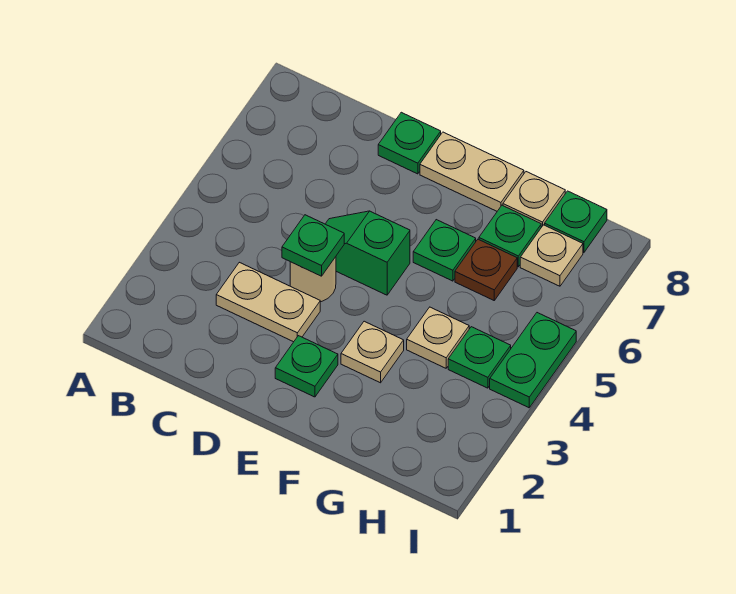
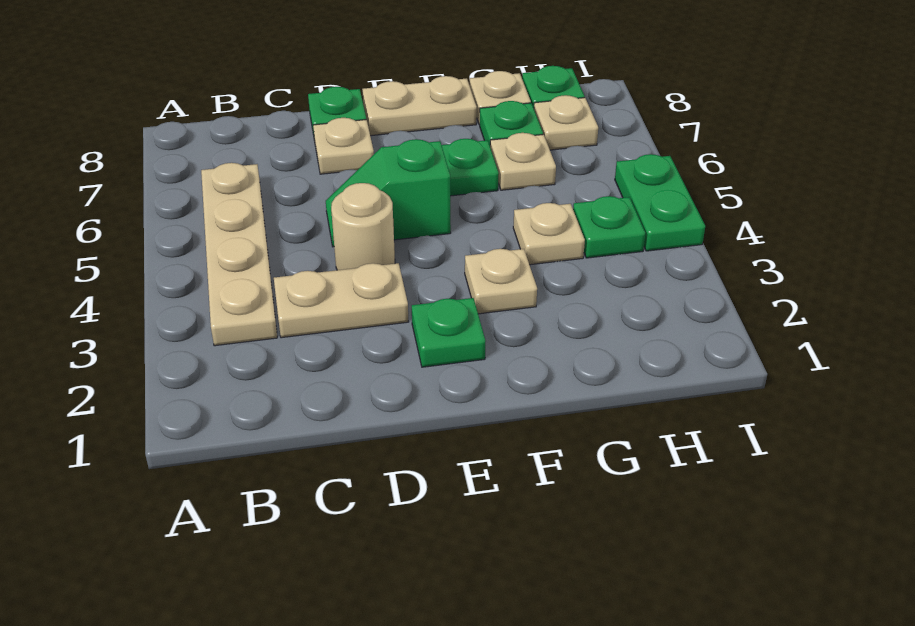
none -> tan plate B3:B6 level 1
green plate D4 level 2 -> none
none -> tan plate D7 level 1
brown plate G6 level 1 -> tan plate G6 level 1

